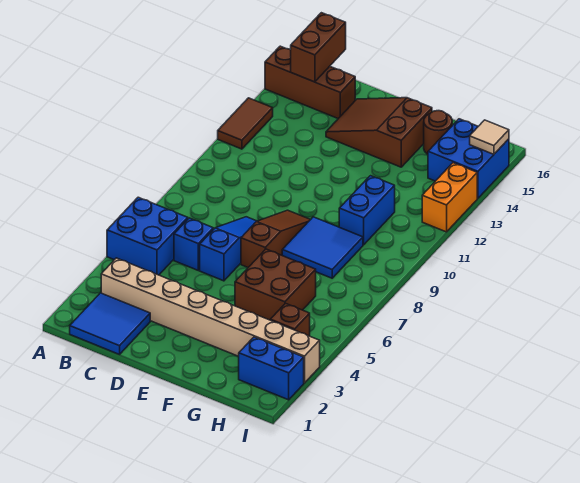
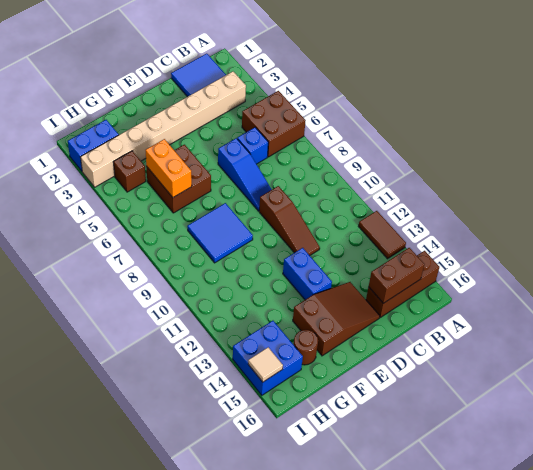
blue brick A5:B6 level 1 -> brown brick A5:B6 level 1
brown brick B15:B16 level 2 -> brown brick B15:C15 level 2
brown slope E7:E9 level 1 top 7 -> brown slope D9:D11 level 1 top 9
blue brick G10:G11 level 1 -> blue brick E12:E13 level 1
orange brick I12:I13 level 1 -> orange brick G5:G6 level 2

